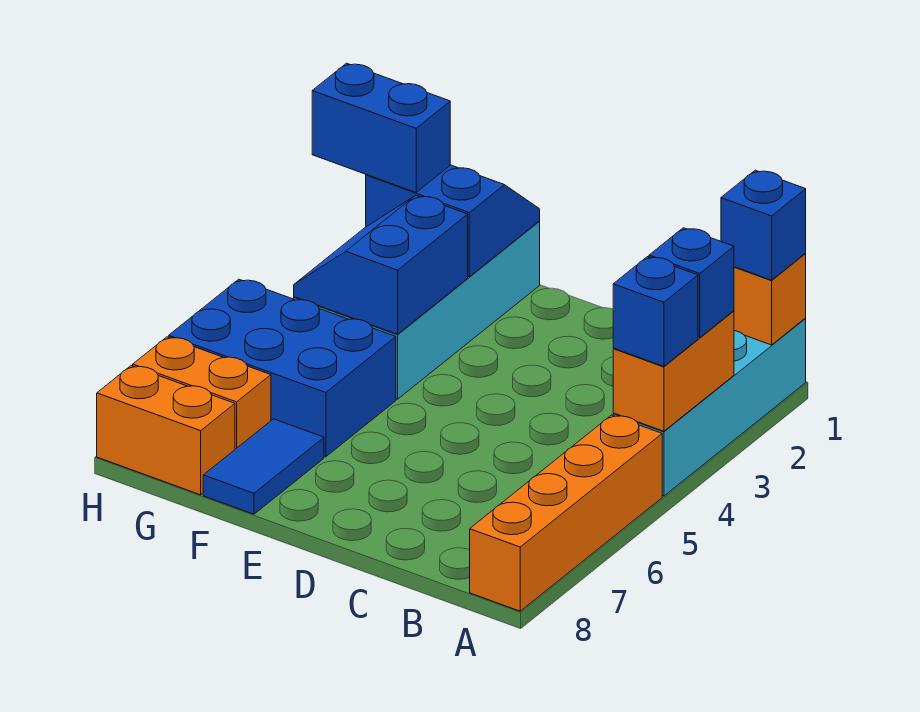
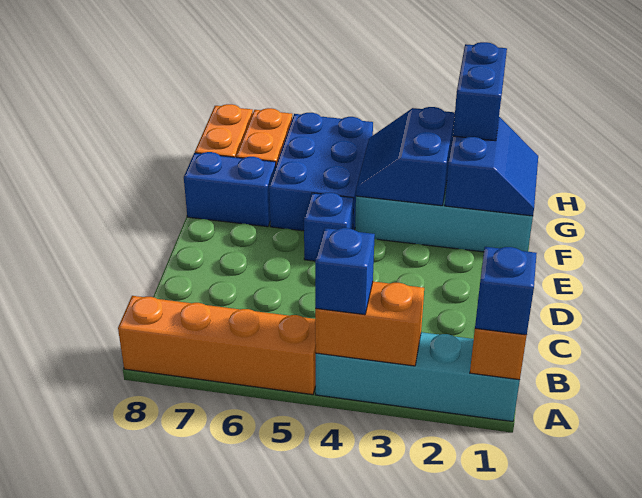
blue brick A3 level 3 -> blue brick E5 level 1
blue slope F3:G4 level 2 top F -> blue slope F3:G4 level 2 top 3
blue tile F7:F8 level 1 -> blue brick F7:F8 level 1

